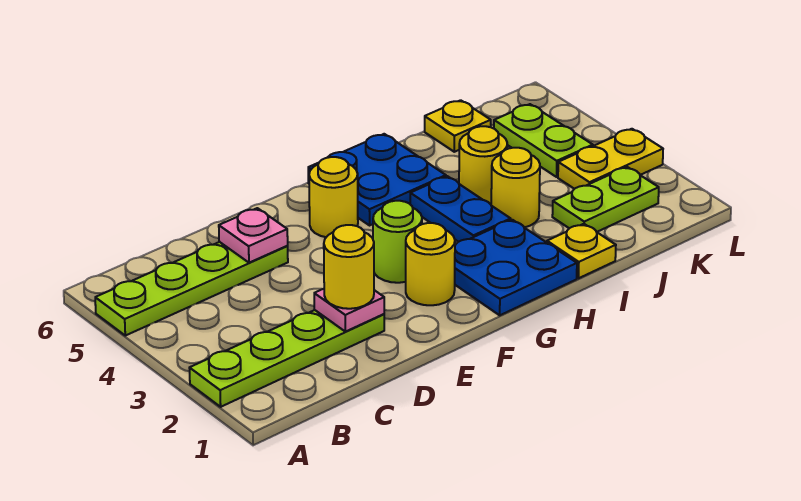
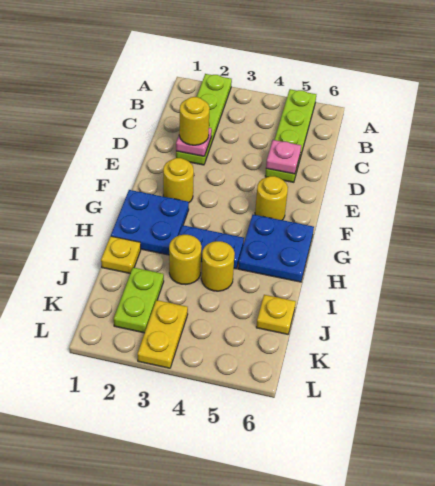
lime round brick F3 level 1 -> none
lime plate K4:K5 level 1 -> none

